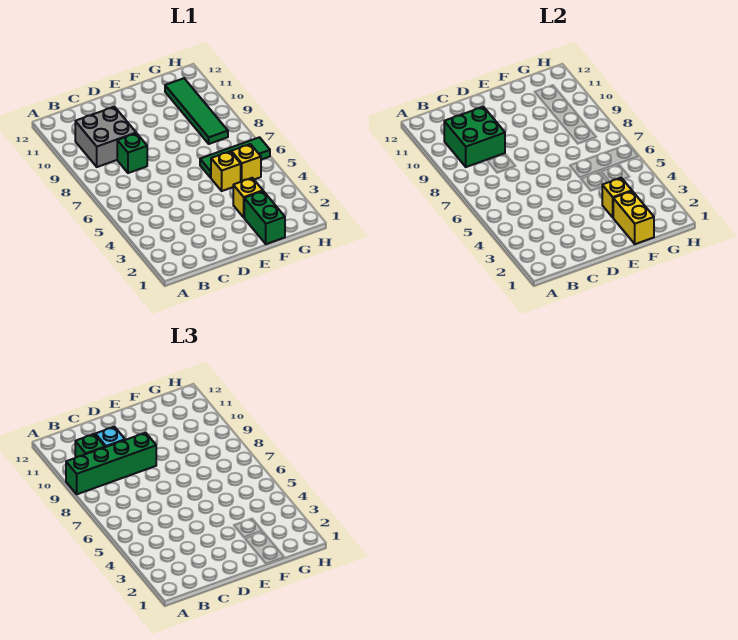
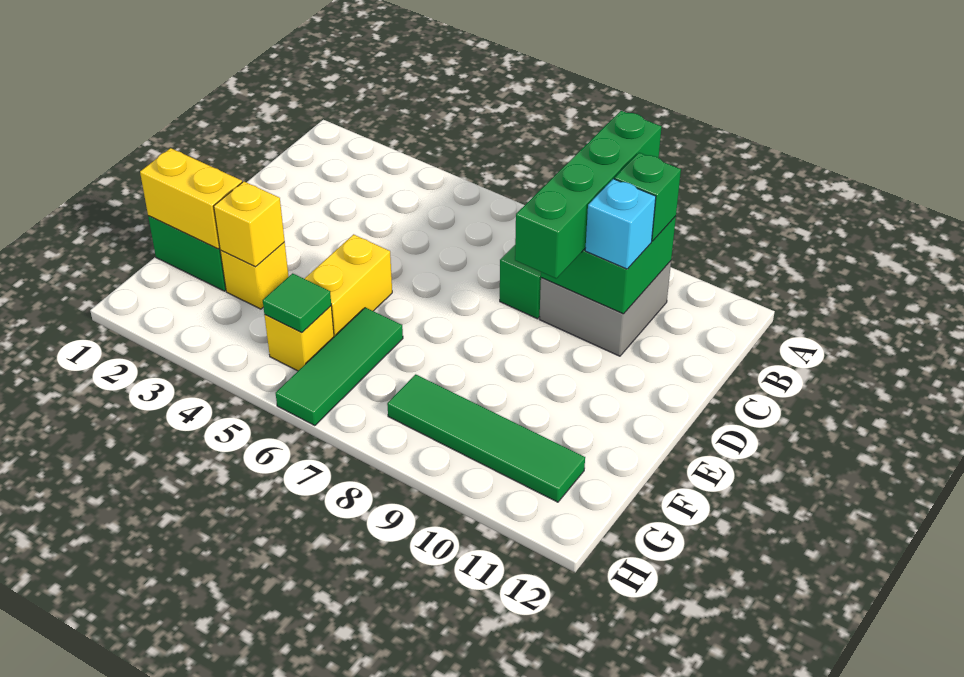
yellow brick F5 level 1 -> yellow brick E5:F5 level 1
none -> green tile G5 level 2

